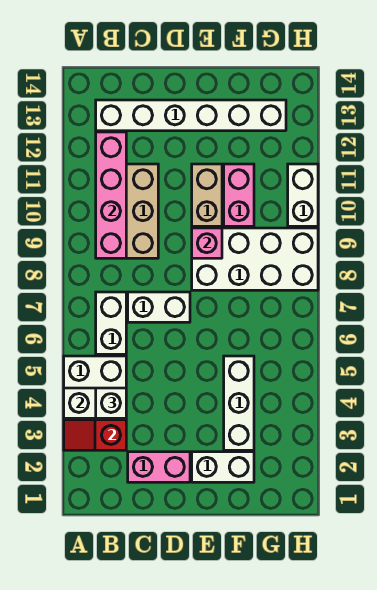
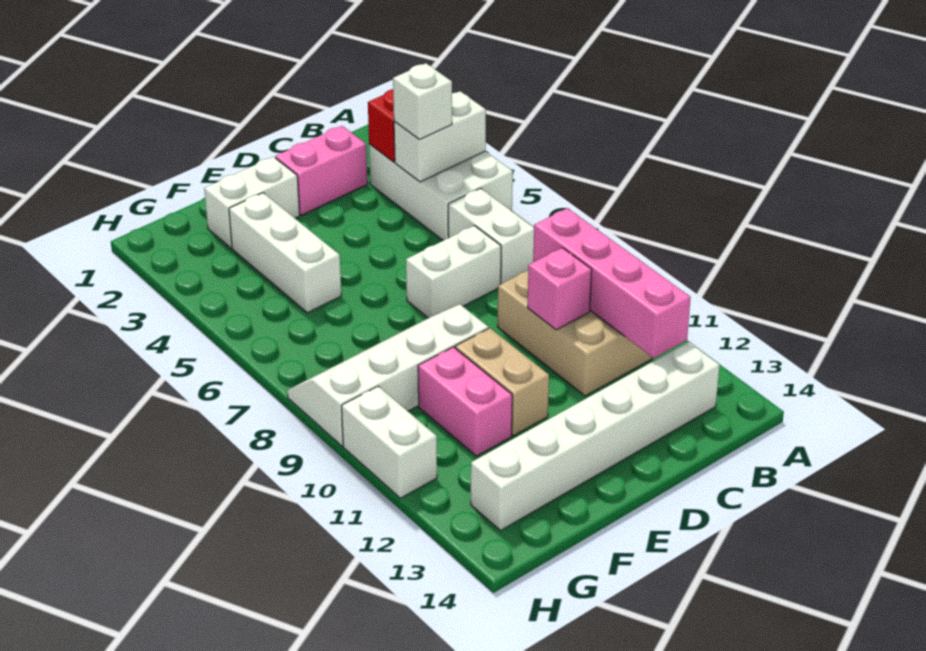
white brick E8:H9 level 1 -> white slope E8:H9 level 1 top 9
pink brick E9 level 2 -> pink brick C10 level 2

